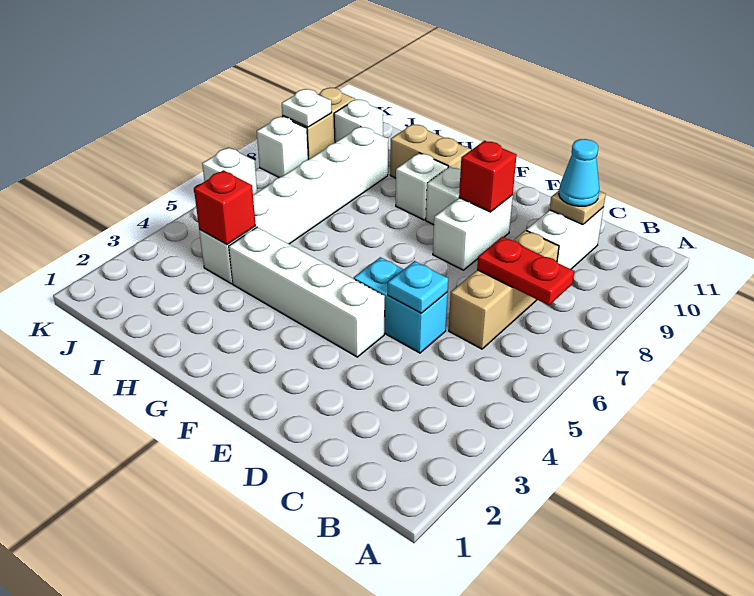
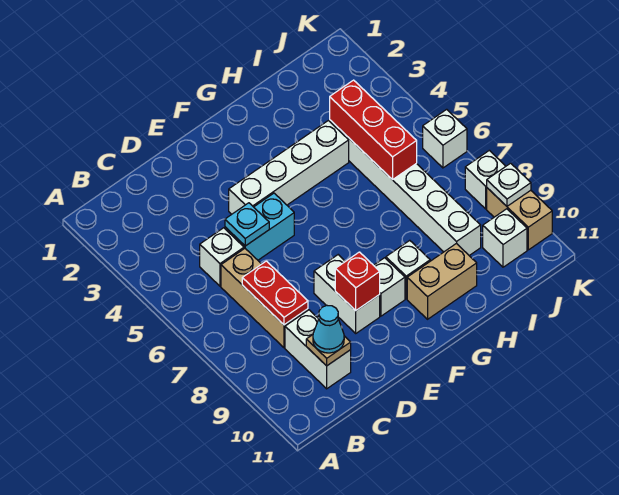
red plate B7:C7 level 2 -> red plate C7:C8 level 2
none -> white brick C5 level 1
red brick I4 level 2 -> red brick I4:I6 level 2

